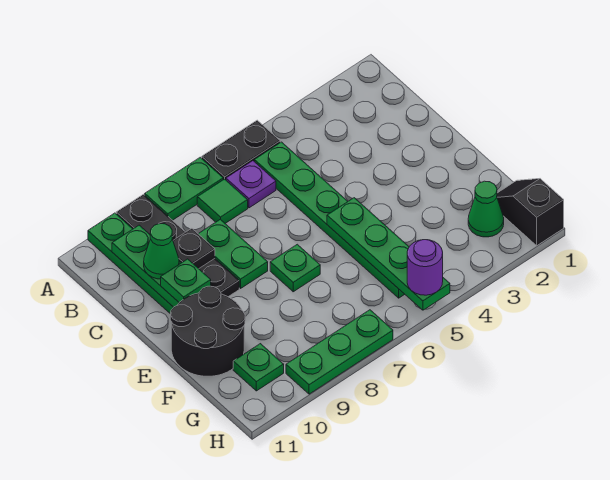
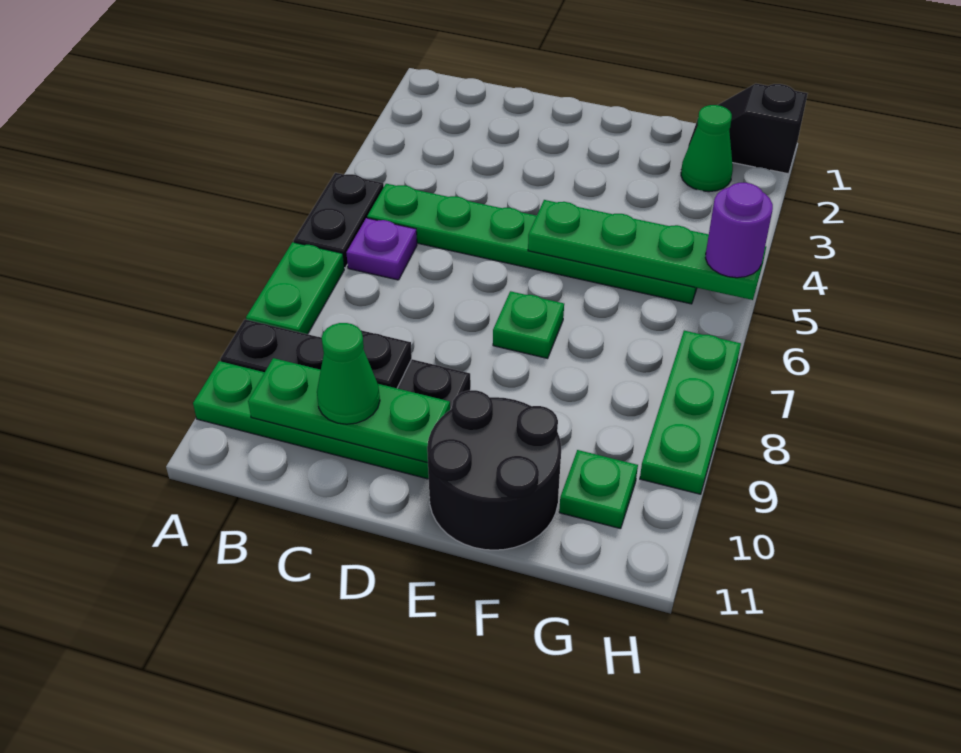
green tile B7 level 1 -> none
green plate C8:D8 level 1 -> none
green plate D10 level 3 -> none

